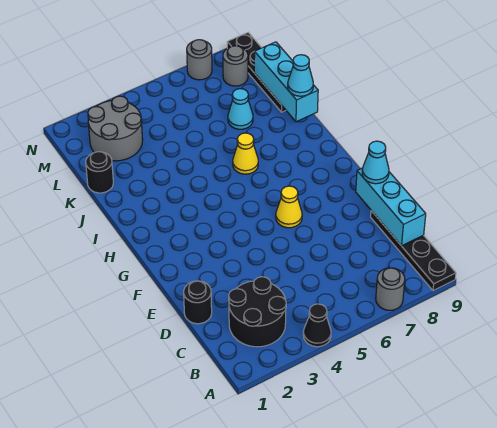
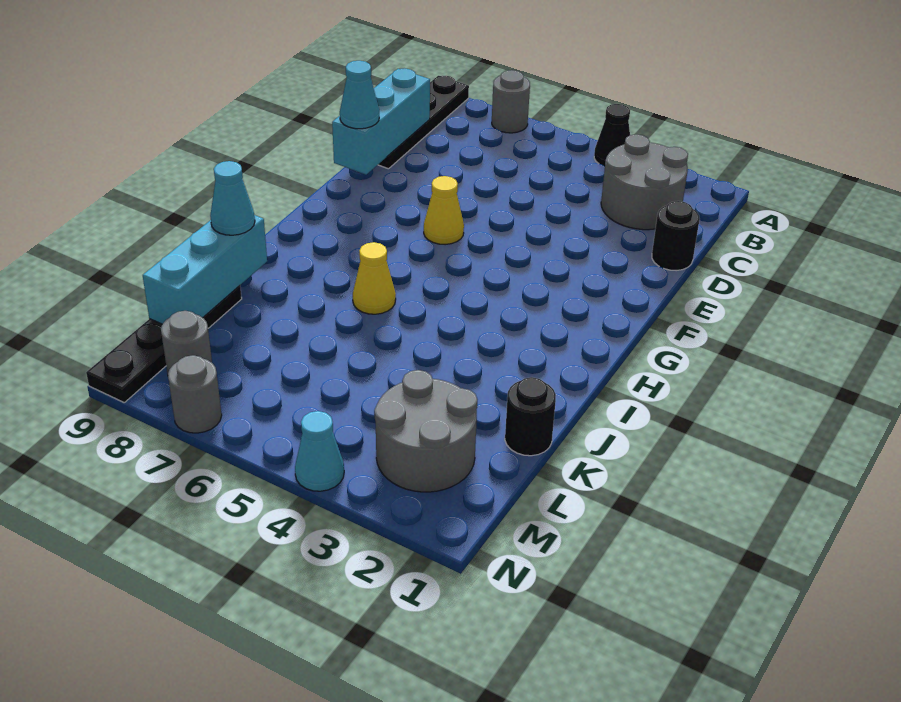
black round brick B2:C3 level 1 -> grey round brick B2:C3 level 1
cyan cone K7 level 1 -> cyan cone N4 level 1

